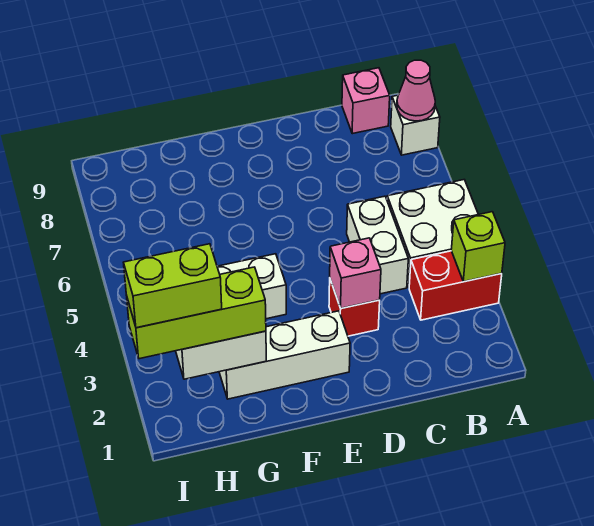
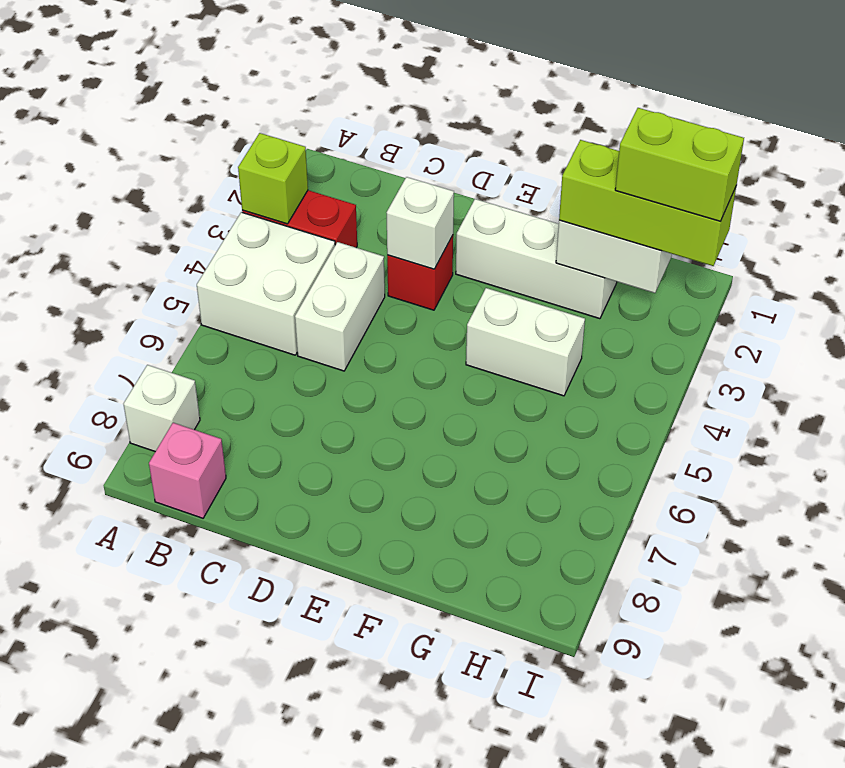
pink cone A8 level 2 -> none
pink brick D3 level 2 -> white brick D3 level 2

